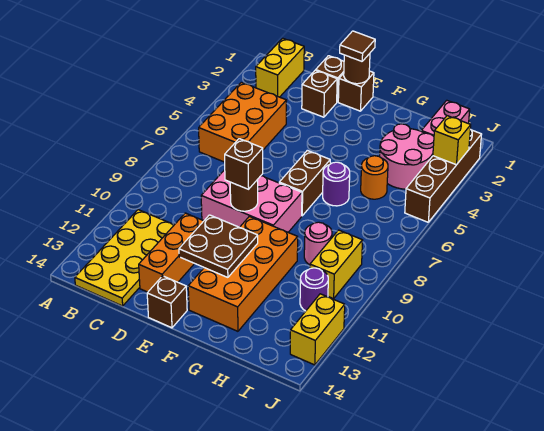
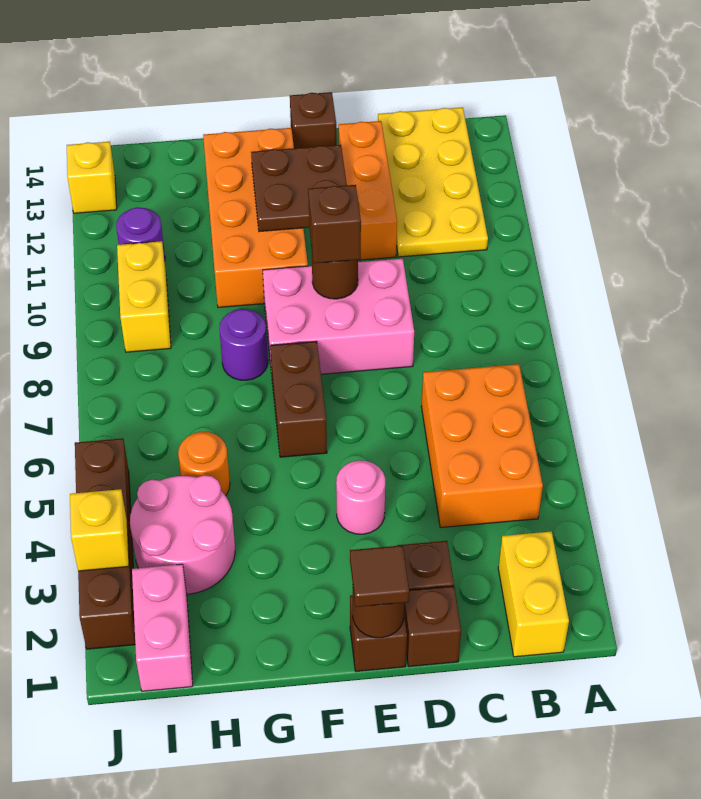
purple round brick G6 level 1 -> purple round brick G8 level 1
pink round brick H9 level 1 -> pink round brick E4 level 1
yellow brick J12:J13 level 1 -> yellow brick J13 level 1

